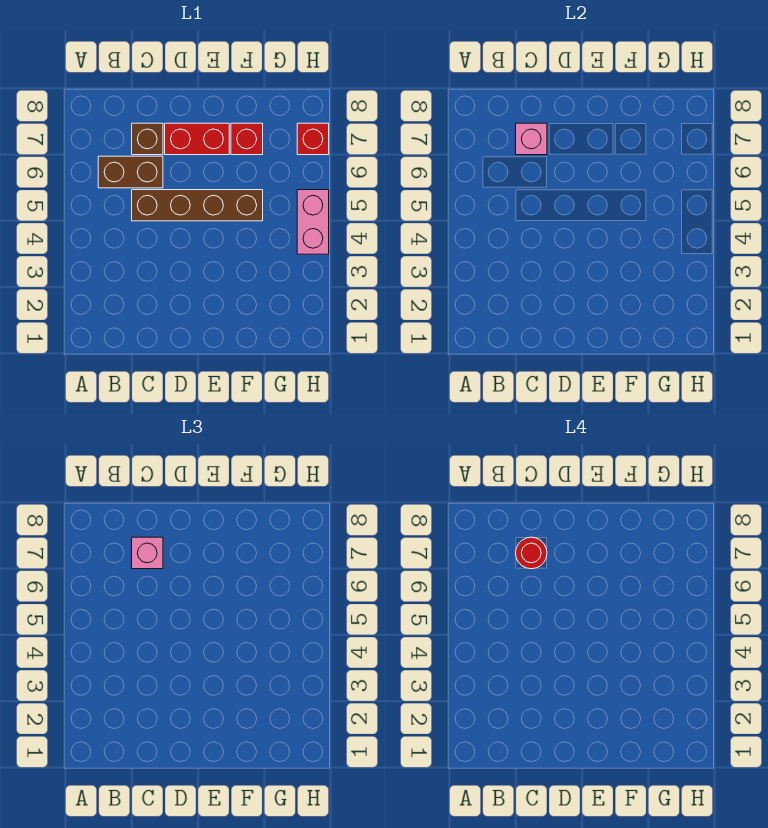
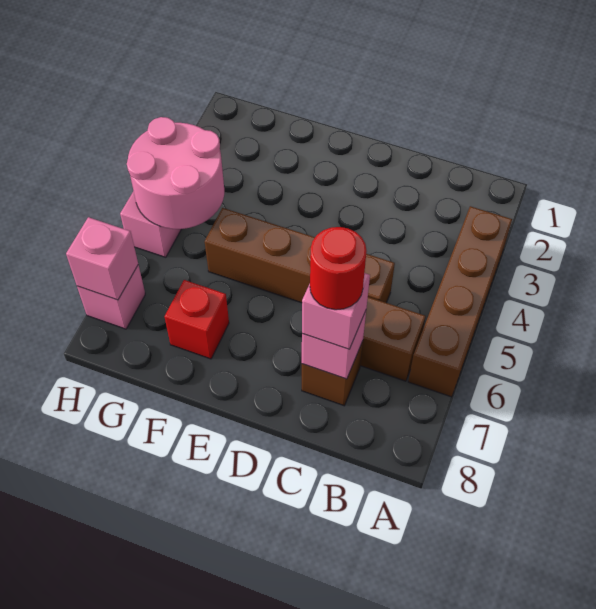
none -> brown brick A3:A6 level 1
red brick D7:E7 level 1 -> none
none -> pink round brick G4:H5 level 2
red brick H7 level 1 -> pink brick H7 level 1
none -> pink brick H7 level 2

